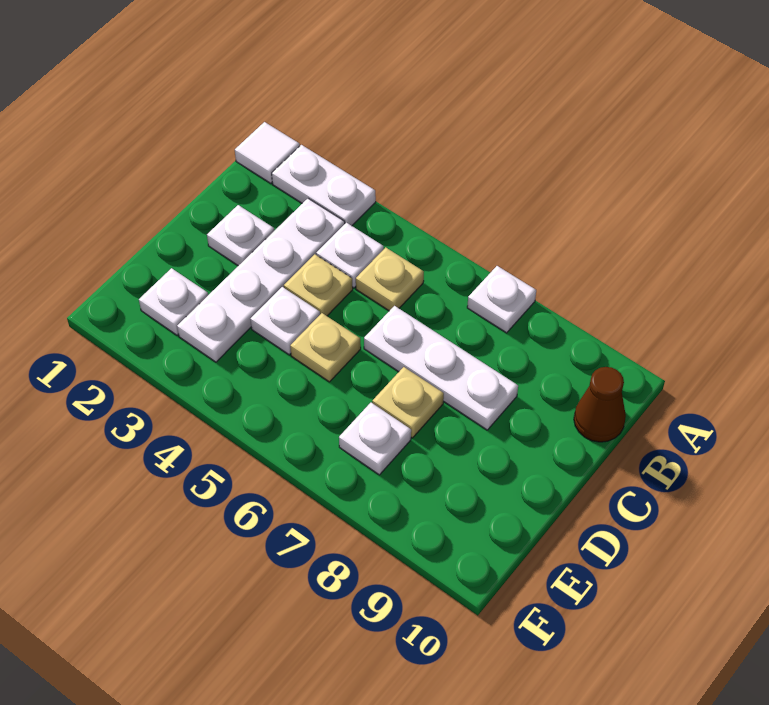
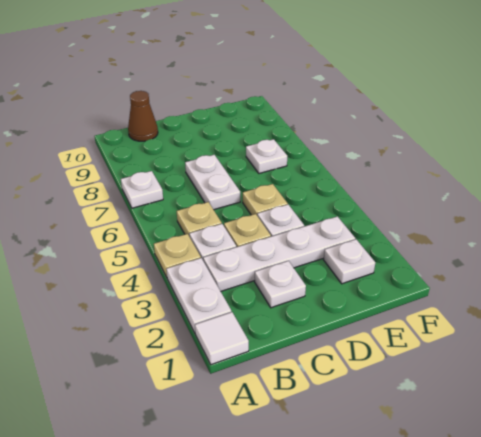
white plate C6:C8 level 1 -> white plate C6:C7 level 1
tan plate D7 level 1 -> tan plate A4 level 1

